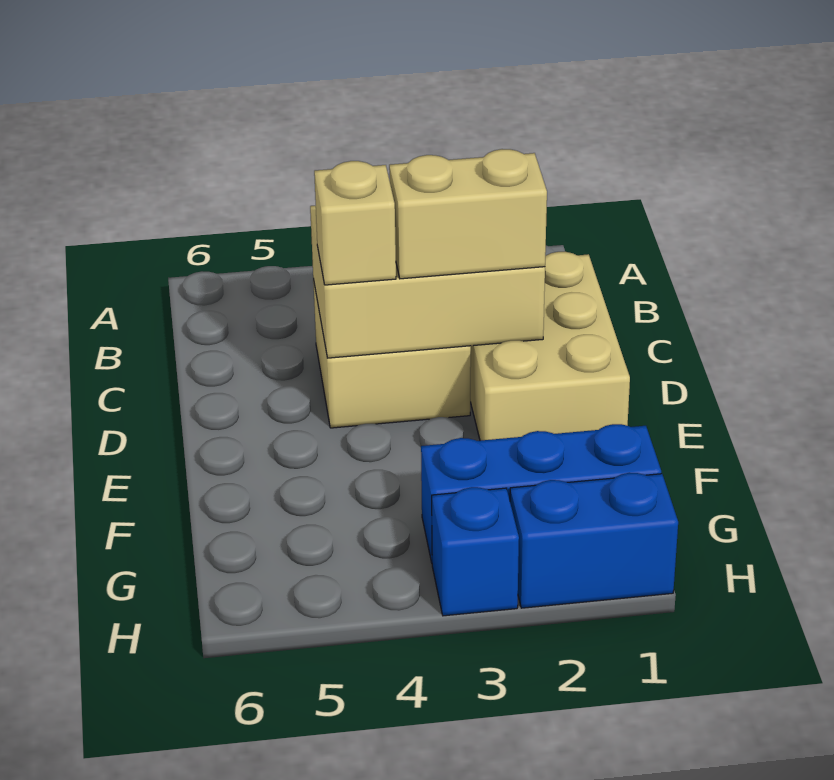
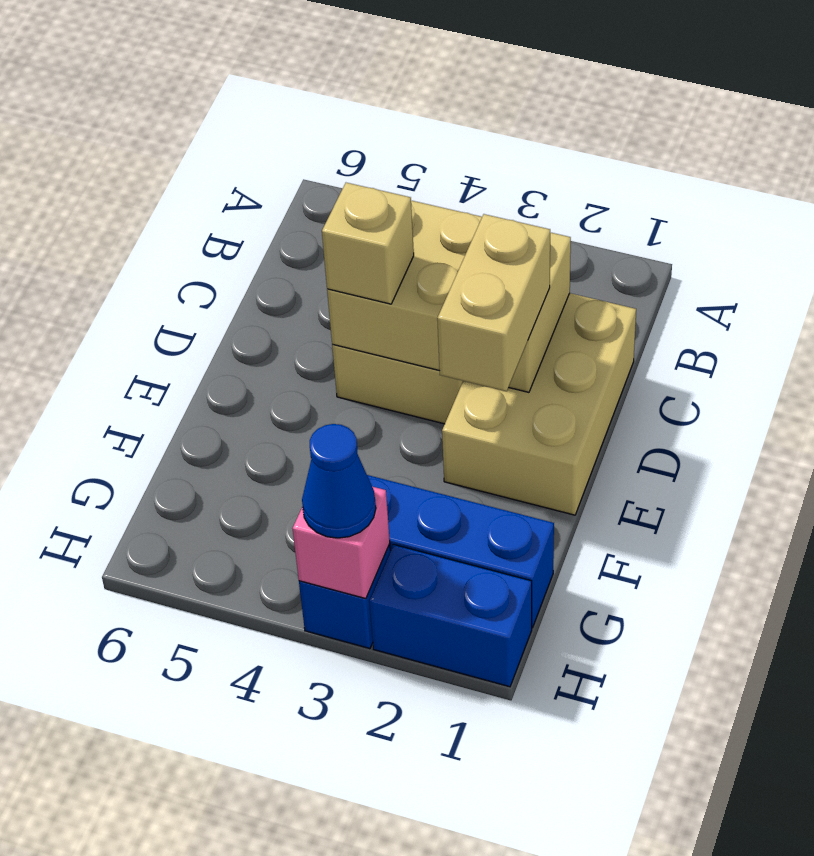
tan brick D2:D3 level 3 -> tan brick D2:E2 level 3
none -> pink brick H3 level 2
none -> blue cone H3 level 3

